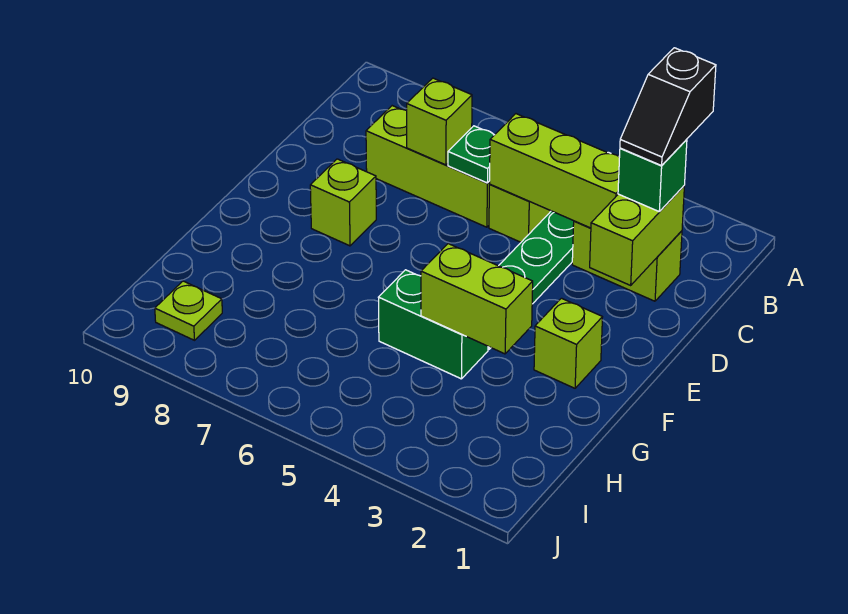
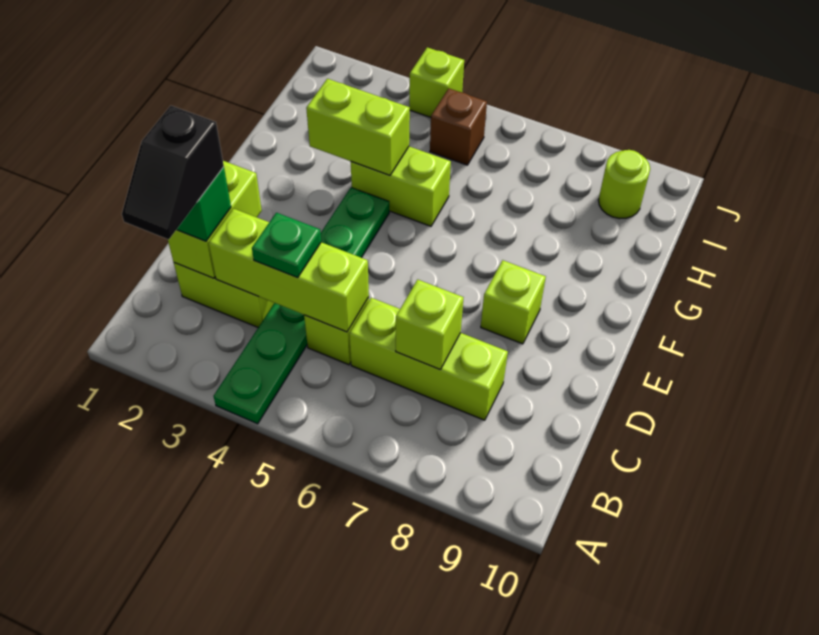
black slope B2:C2 level 4 top B -> black slope B2:C2 level 4 top C
green plate C6 level 2 -> green plate C4 level 3
lime brick F2 level 1 -> lime brick J4 level 1
green brick G4:G5 level 1 -> lime brick G4:G5 level 1
none -> brown brick I5 level 1
lime plate I9 level 1 -> lime round brick I9 level 1

